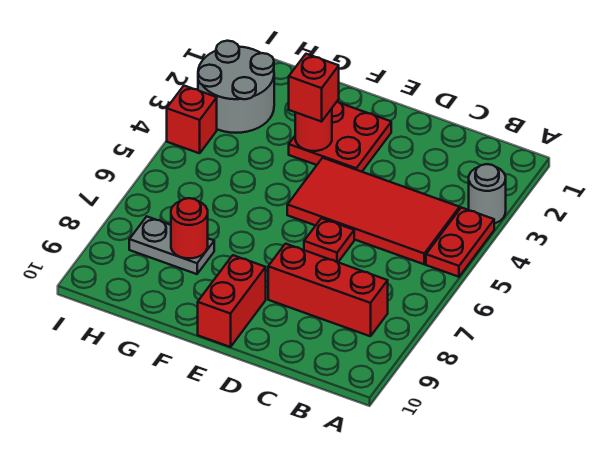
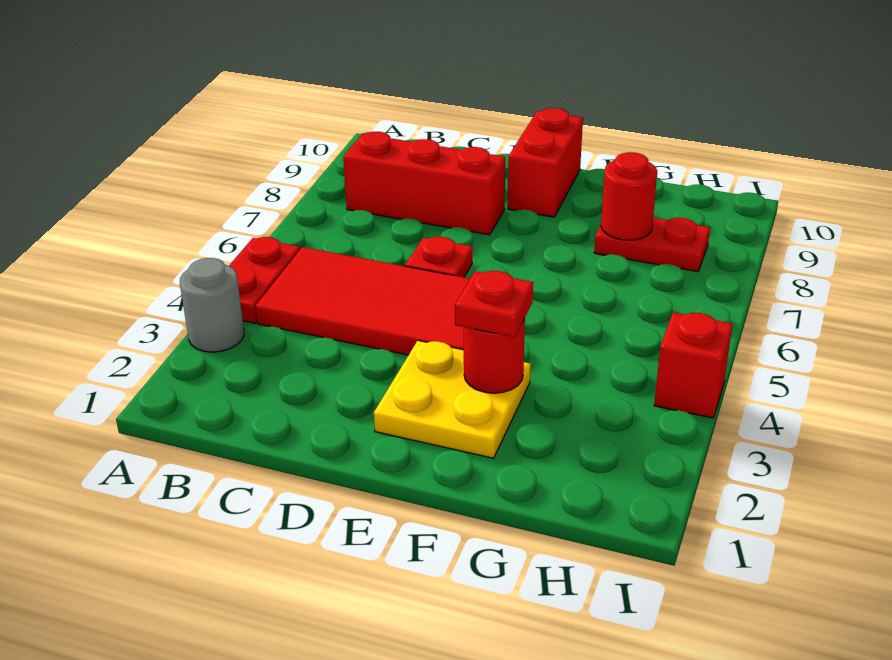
red plate E2:F3 level 1 -> yellow plate E2:F3 level 1
red brick F3 level 3 -> red plate F3 level 3
grey plate G8:H8 level 1 -> red plate G8:H8 level 1
grey round brick H2:I3 level 1 -> none

